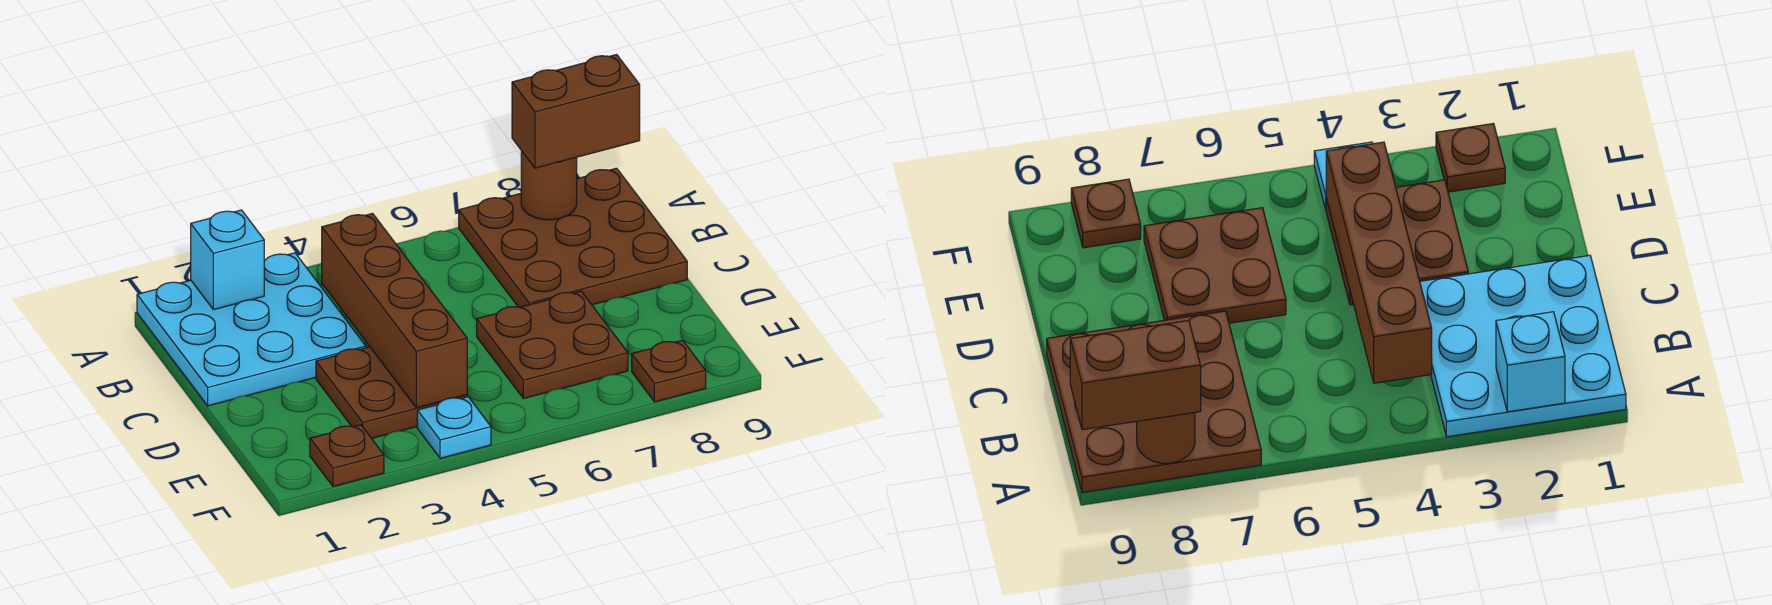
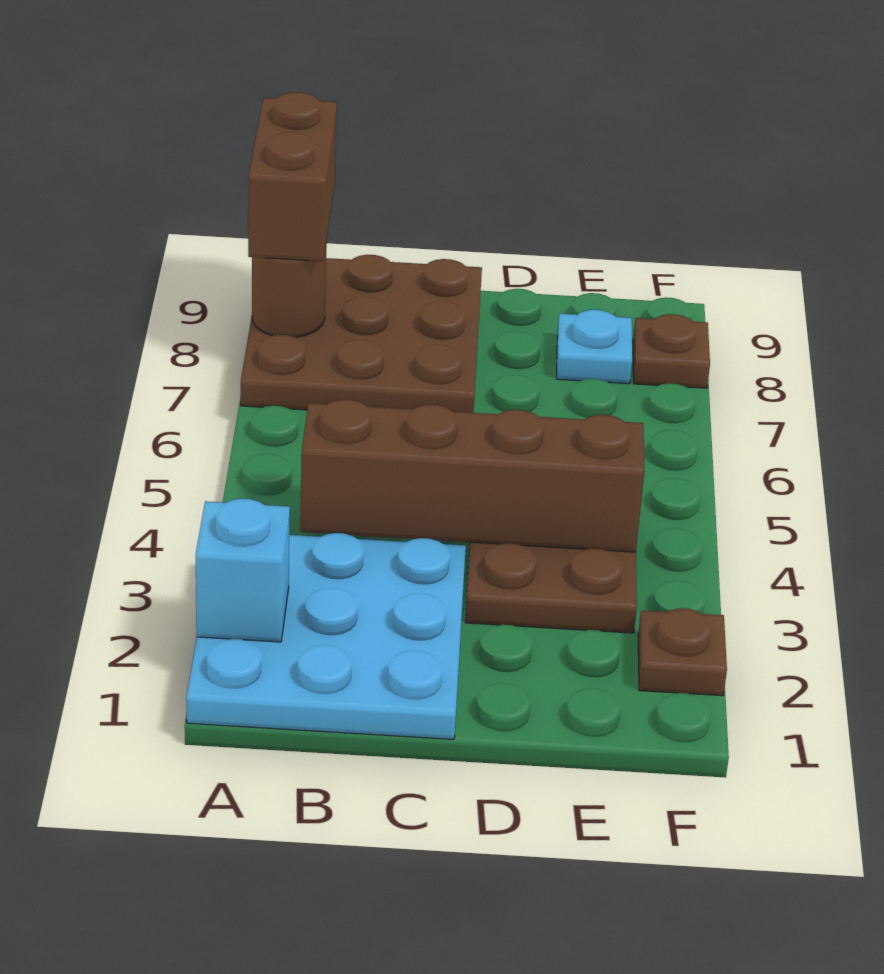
brown plate D6:E7 level 1 -> none
cyan plate F4 level 1 -> cyan plate E8 level 1

